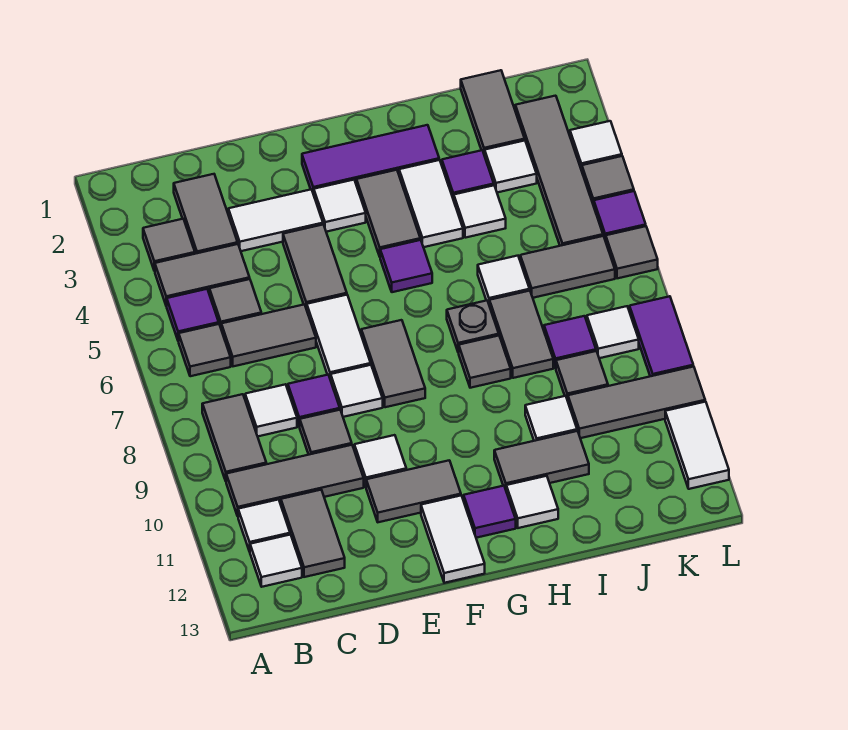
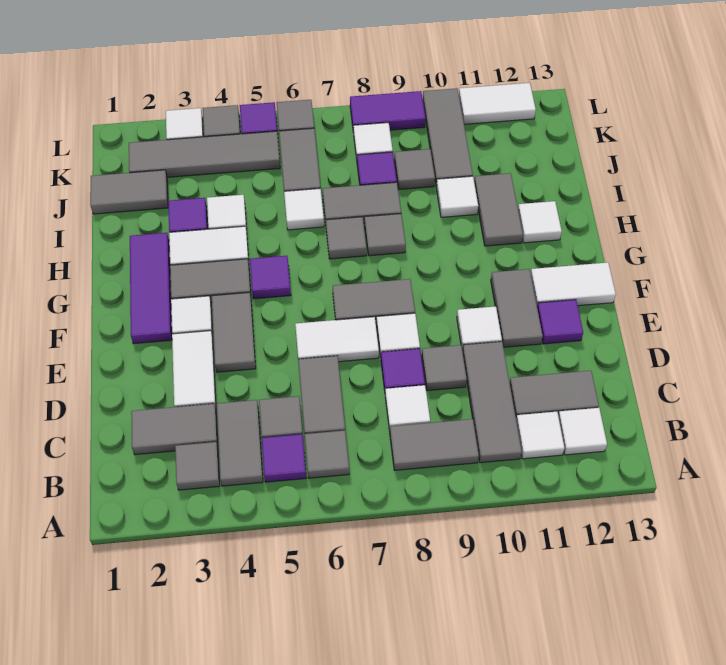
grey tile E4:E5 level 1 -> grey tile E4:F4 level 1
purple tile G12 level 1 -> purple tile E12 level 1
grey plate H7 level 1 -> grey tile H7 level 1
white tile J3 level 1 -> none

